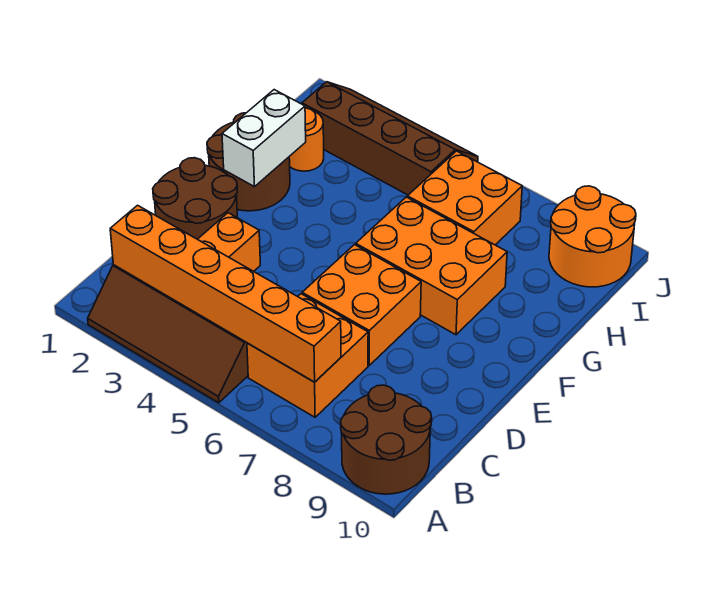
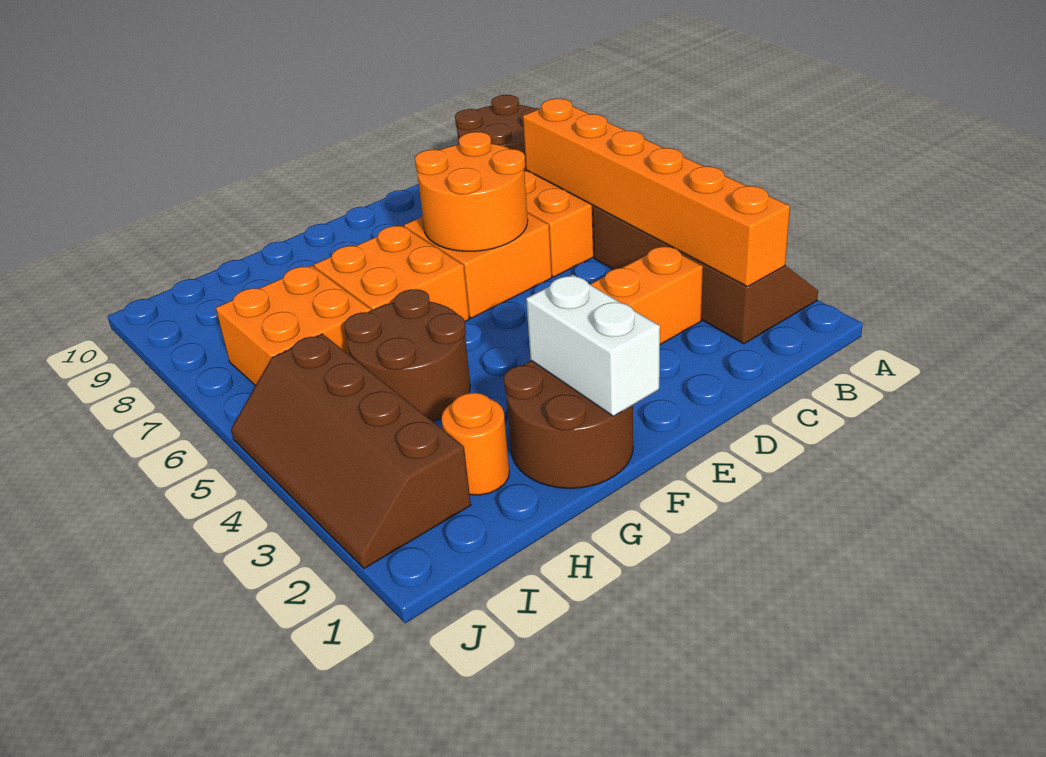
brown round brick D1:E2 level 1 -> brown round brick G4:H5 level 1
white brick F2:G2 level 2 -> white brick F1:F2 level 2
orange brick F6:G8 level 1 -> orange brick F6:G7 level 1
orange round brick I9:J10 level 1 -> orange round brick D6:E7 level 2

